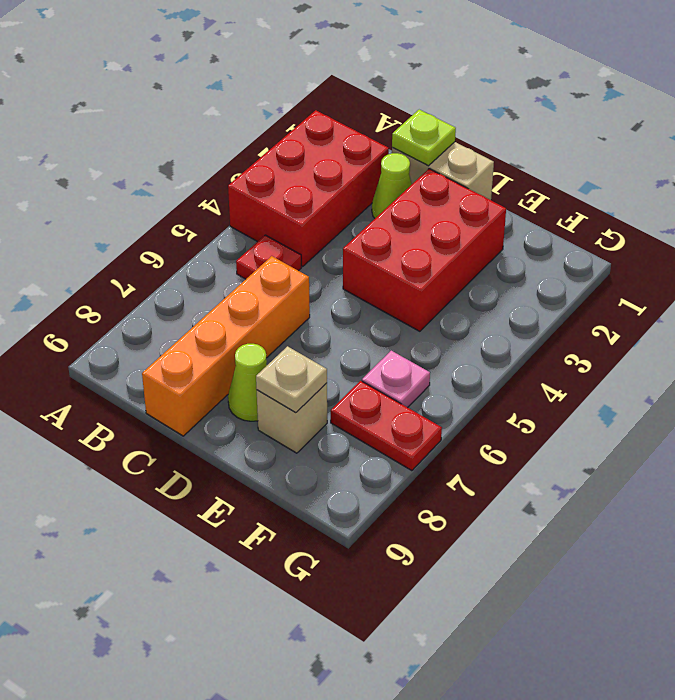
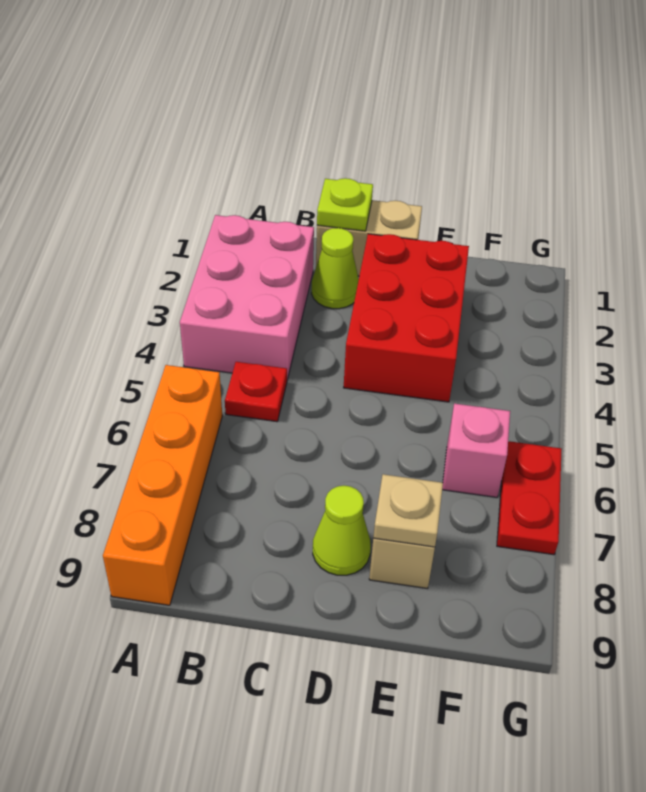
red brick A2:B4 level 1 -> pink brick A2:B4 level 1
orange brick C6:C9 level 1 -> orange brick A6:A9 level 1
pink plate F6 level 1 -> pink brick F6 level 1
red plate F7:G7 level 1 -> red plate G6:G7 level 1

